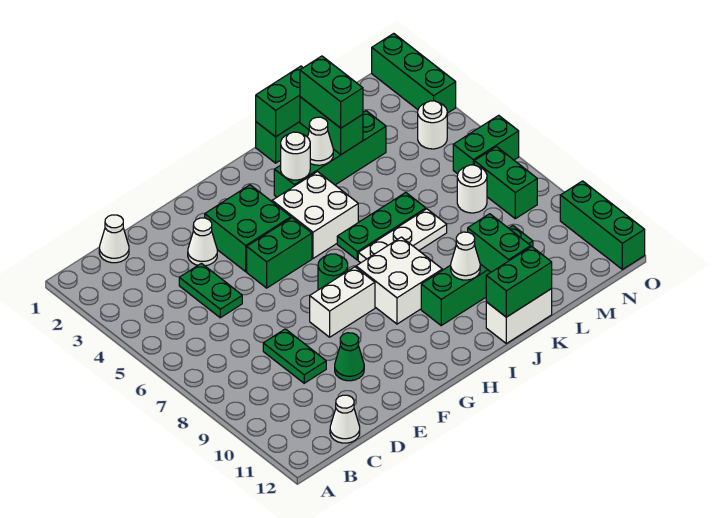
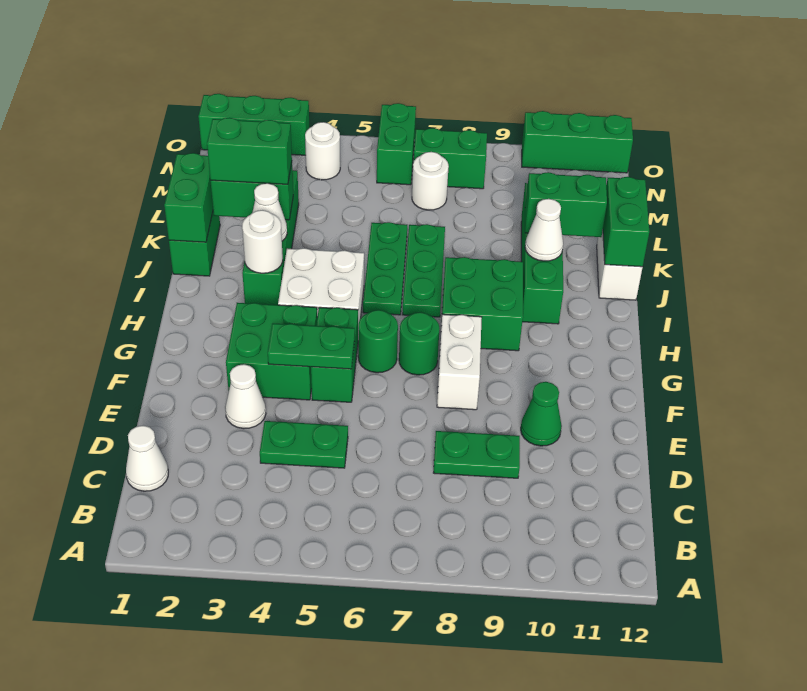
white cone C12 level 1 -> none
none -> green plate F4:F5 level 2
none -> green round brick G6 level 1
white brick H8:I9 level 1 -> green brick H8:I9 level 1
white plate I7:K7 level 1 -> green plate I7:K7 level 1

